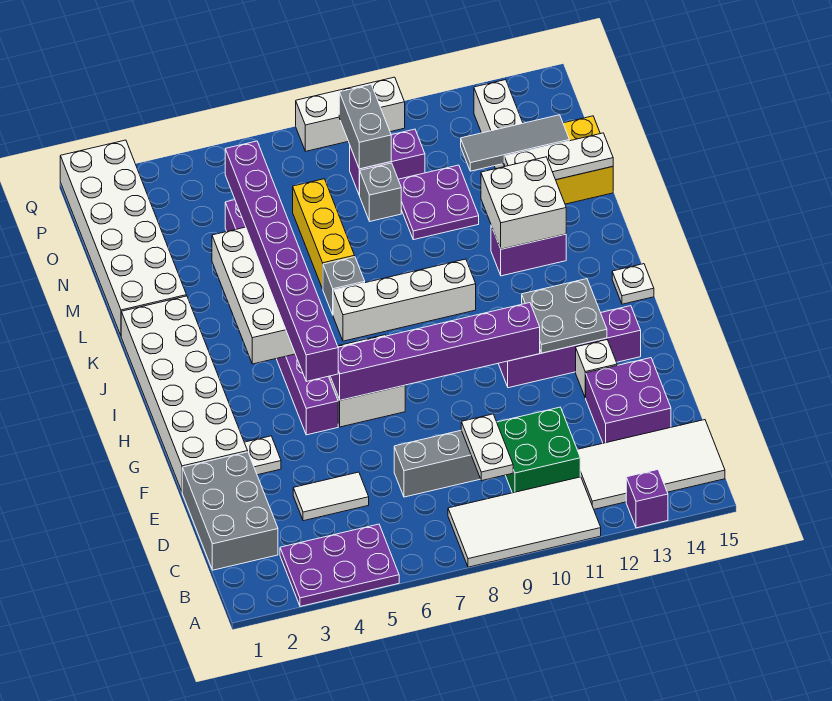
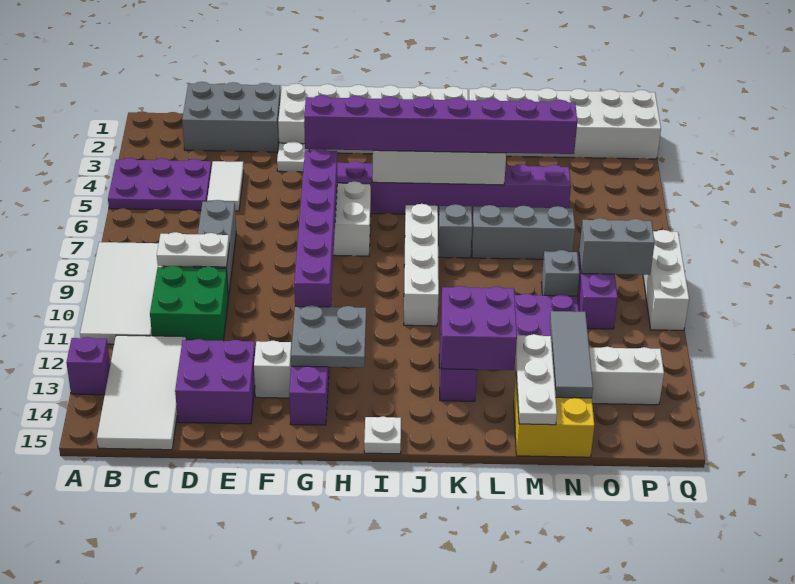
purple plate A3:B5 level 1 -> purple plate A4:C5 level 1
white brick K12:L13 level 2 -> purple brick K12:L13 level 2
yellow brick L7:N7 level 1 -> grey brick L7:N7 level 1

